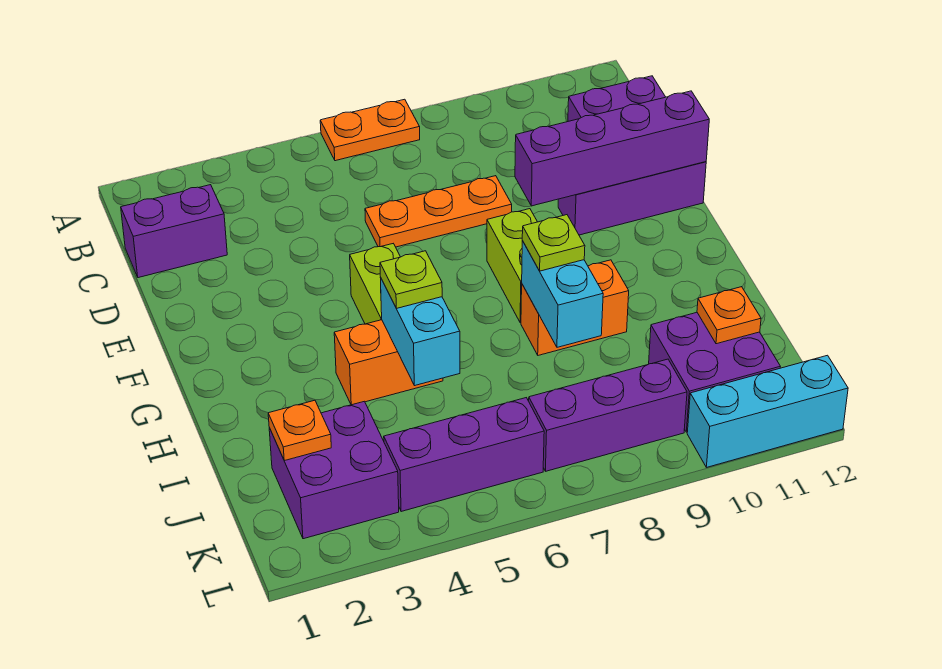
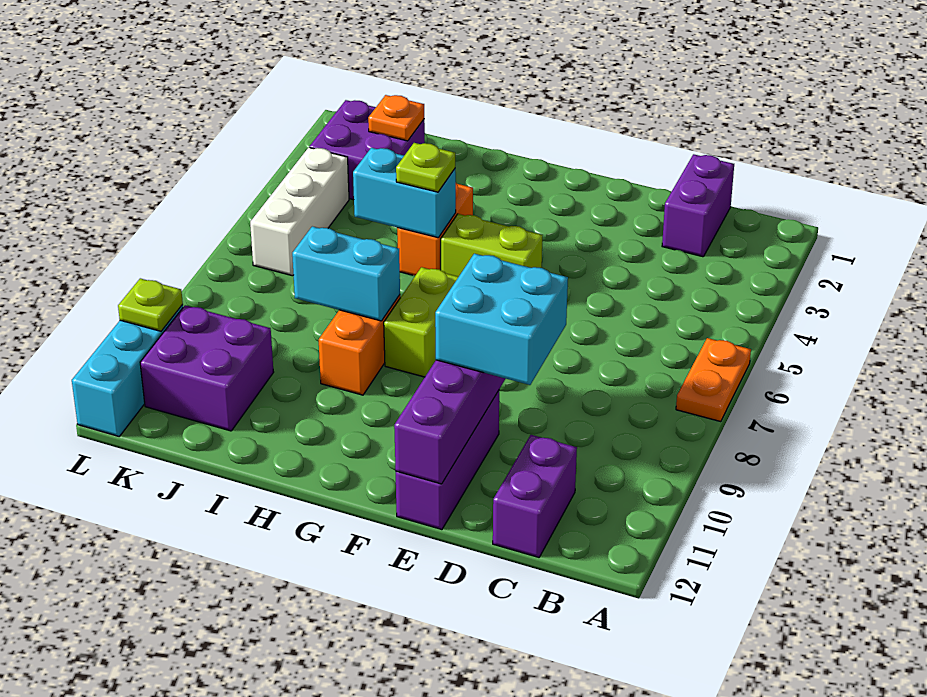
orange plate D6:D8 level 1 -> none
none -> cyan brick D9:E10 level 3
lime brick F8:G8 level 1 -> lime brick G7:G8 level 1
lime plate H8 level 3 -> lime plate L10 level 2
orange plate J11 level 2 -> none
purple brick K4:K6 level 1 -> white brick K4:K6 level 1
purple brick K7:K9 level 1 -> none

